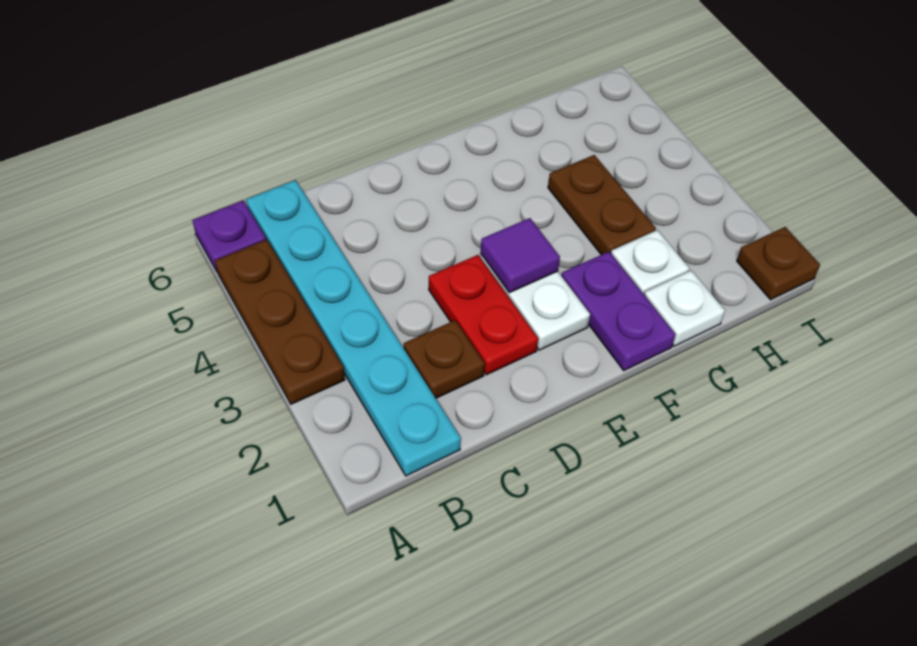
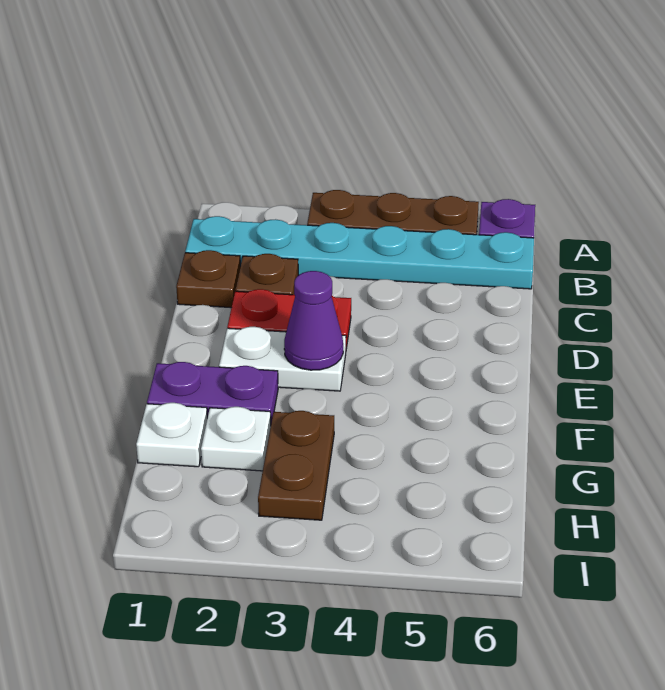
purple tile E3 level 2 -> purple cone E3 level 2
brown plate G3:G4 level 1 -> brown plate G3:H3 level 1
brown plate I1 level 1 -> brown plate C1 level 1

